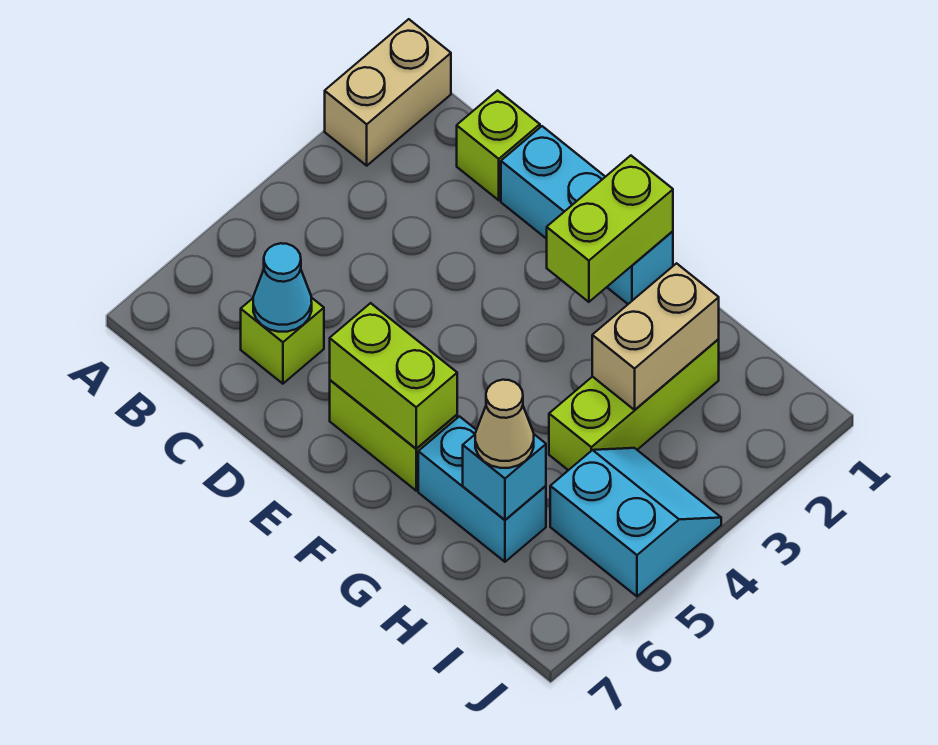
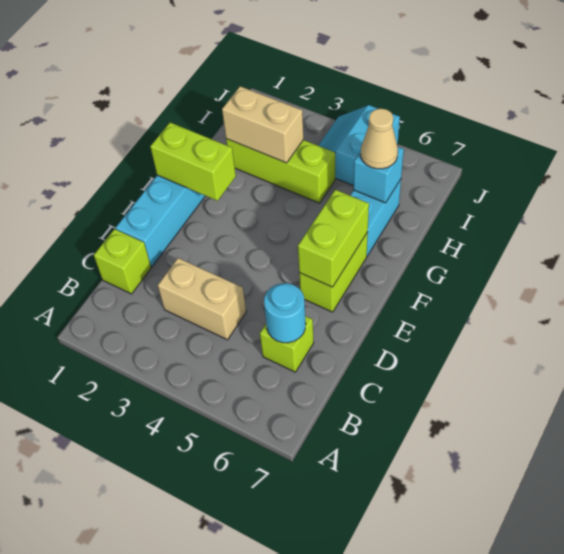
tan brick A1:A2 level 1 -> tan brick C3:C4 level 1
cyan cone C6 level 2 -> cyan round brick C6 level 2

